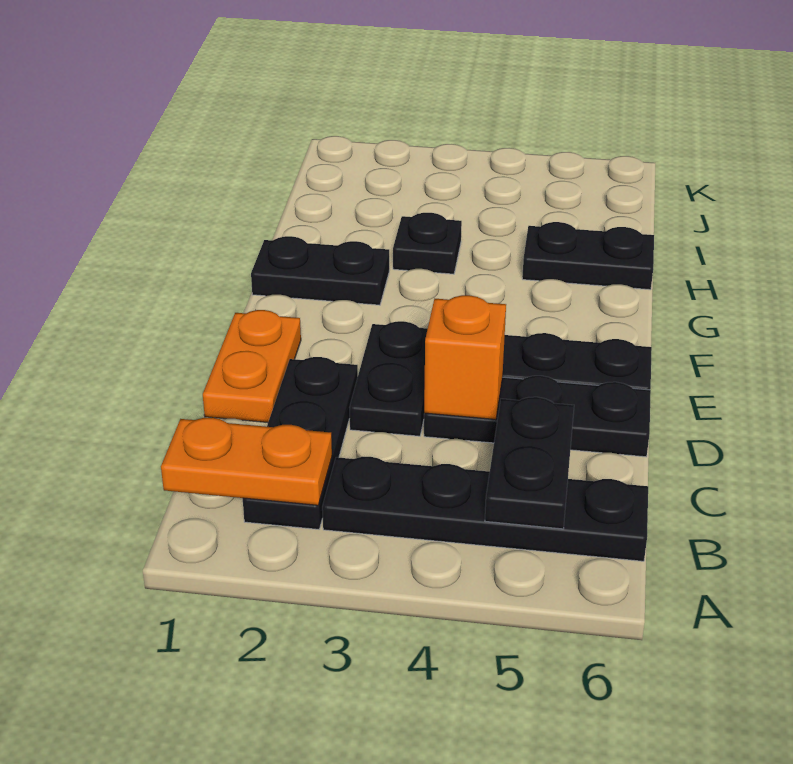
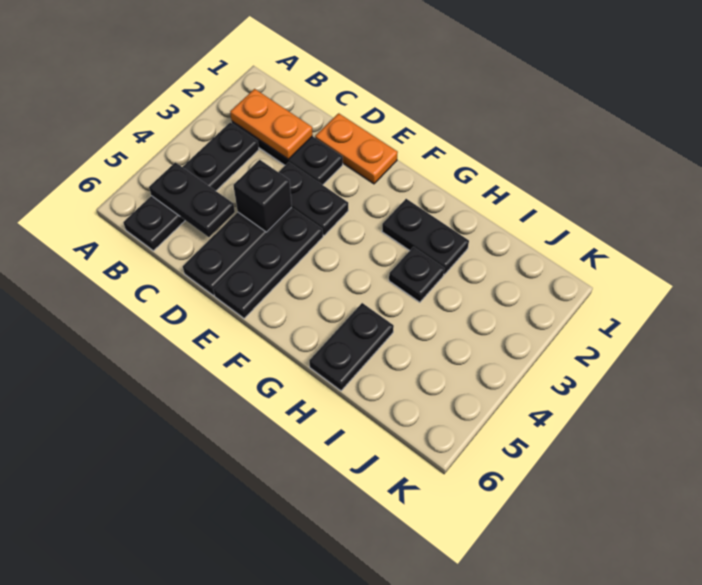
orange plate B1:B2 level 2 -> orange plate B2:C2 level 2
orange brick D4 level 2 -> black brick D4 level 2
black plate G1:G2 level 1 -> black plate G2:H2 level 1

